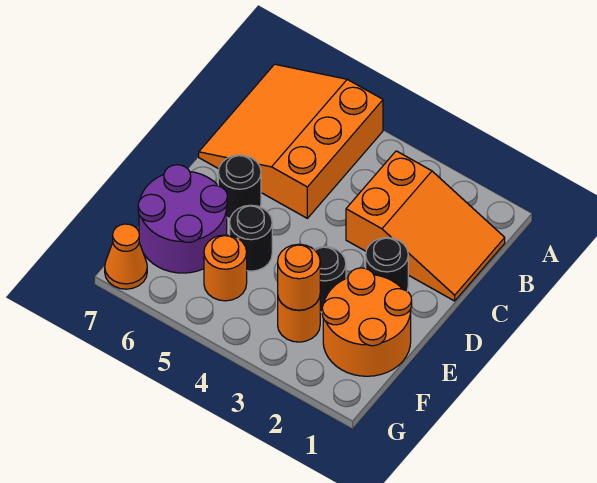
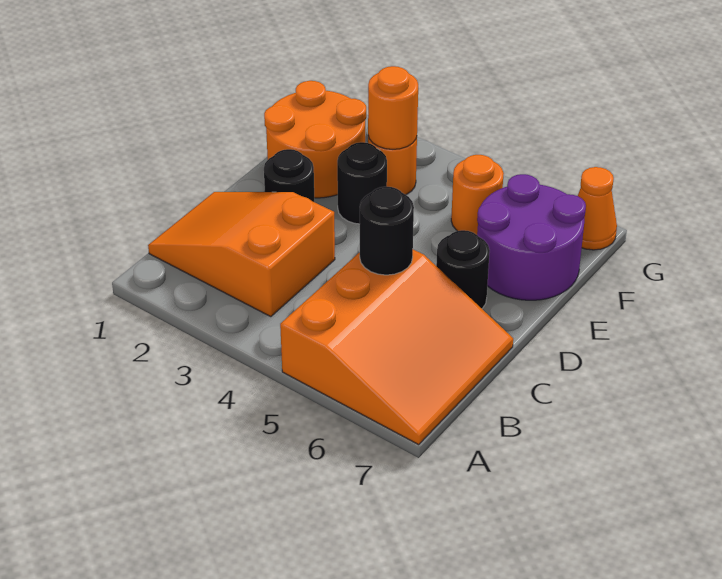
black round brick E5 level 1 -> black round brick C5 level 2

